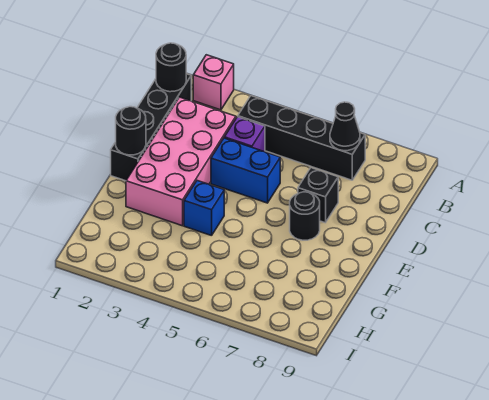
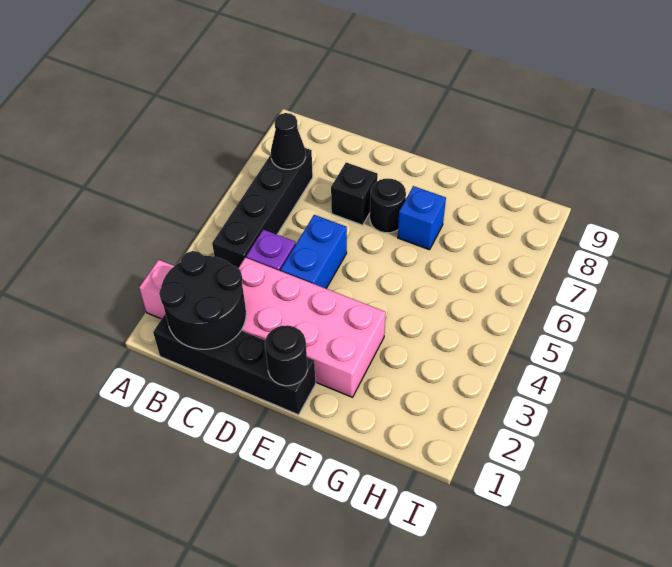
black round brick B1 level 2 -> black round brick B1:C2 level 2
blue brick F4 level 1 -> blue brick F7 level 1

